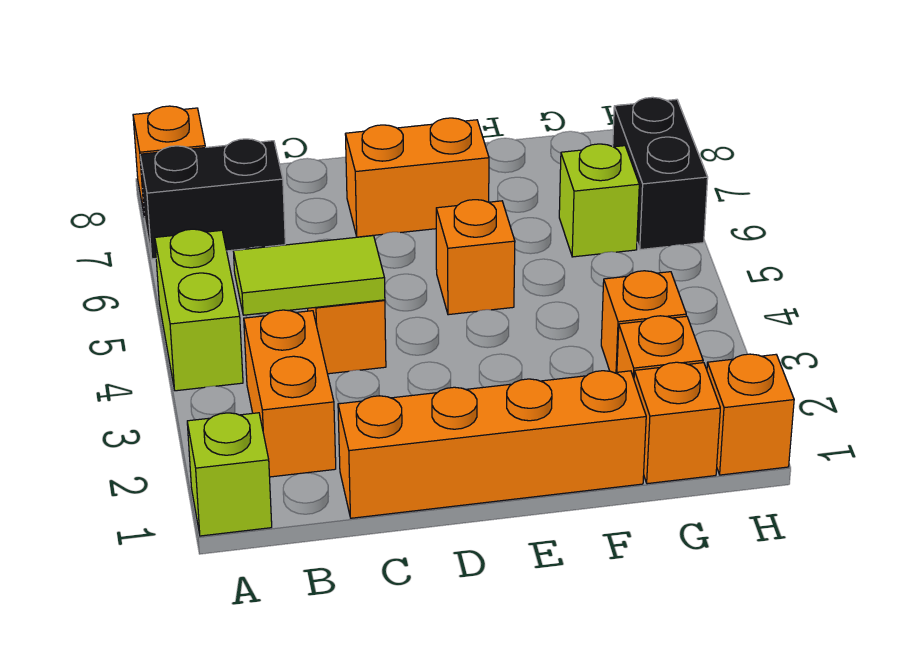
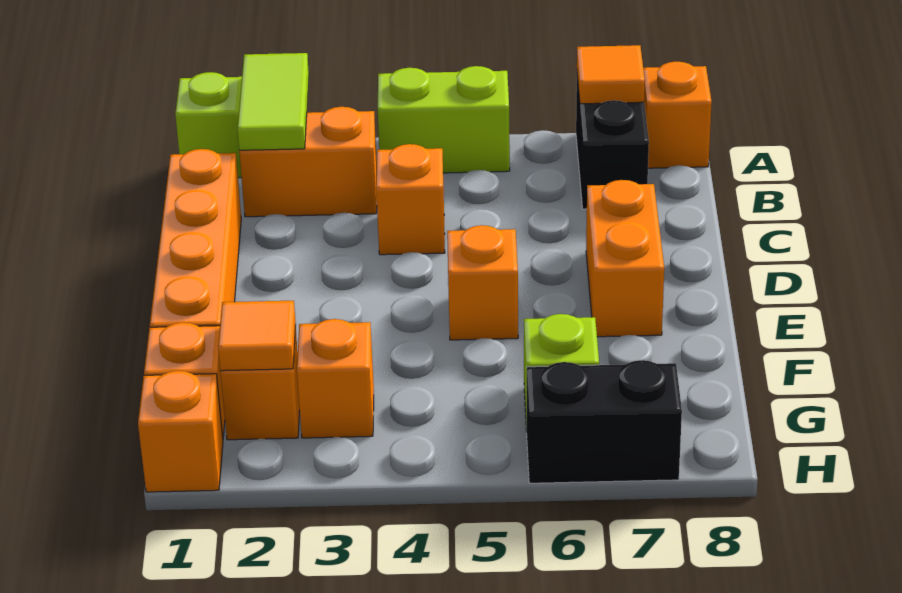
none -> orange tile A7 level 2
lime tile B4:C4 level 2 -> lime tile A2:B2 level 2
none -> orange tile G2 level 2

